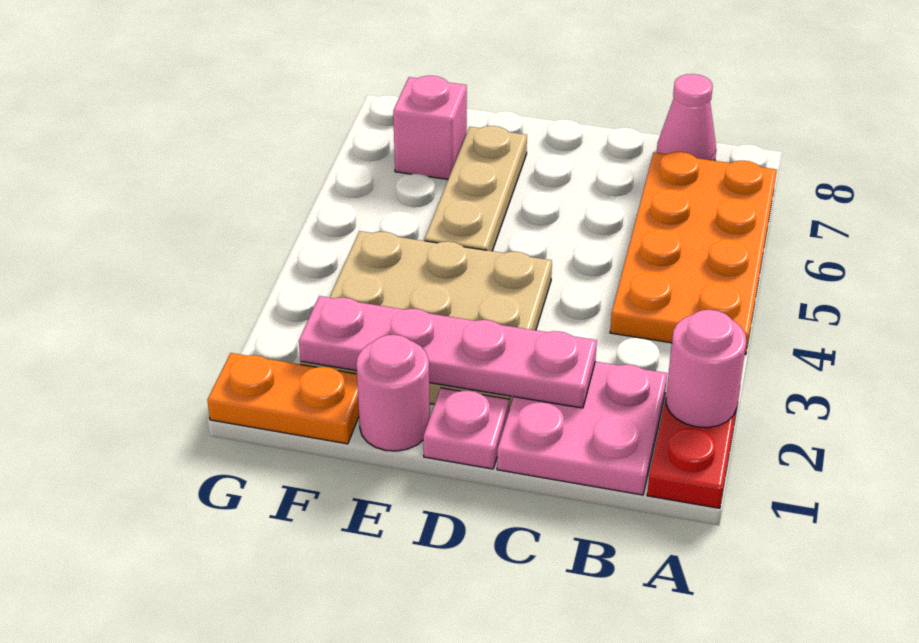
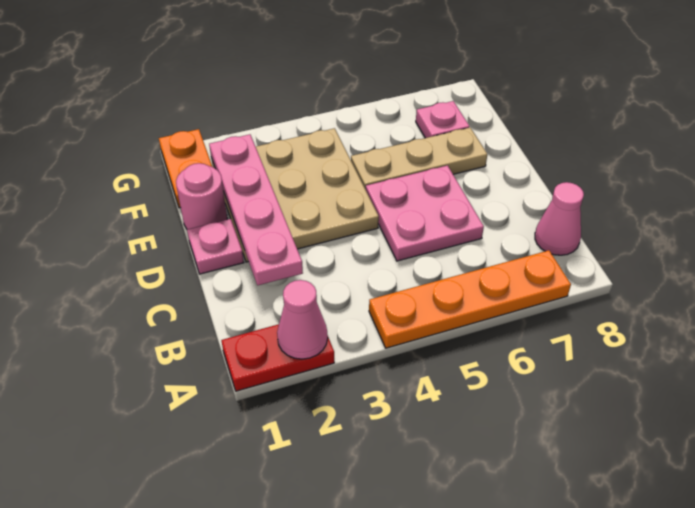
pink round brick A2 level 2 -> pink cone A2 level 2
orange plate A4:B7 level 1 -> orange plate A4:A7 level 1
pink plate B1:C2 level 1 -> pink plate C5:D6 level 1
pink brick F7 level 1 -> pink plate F7 level 1

